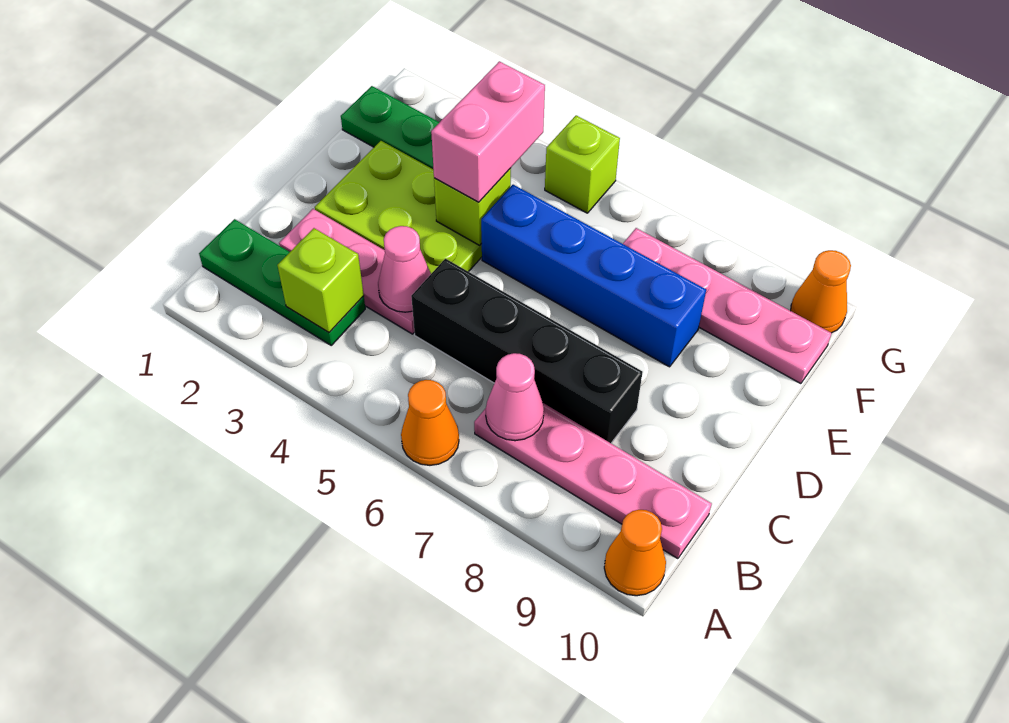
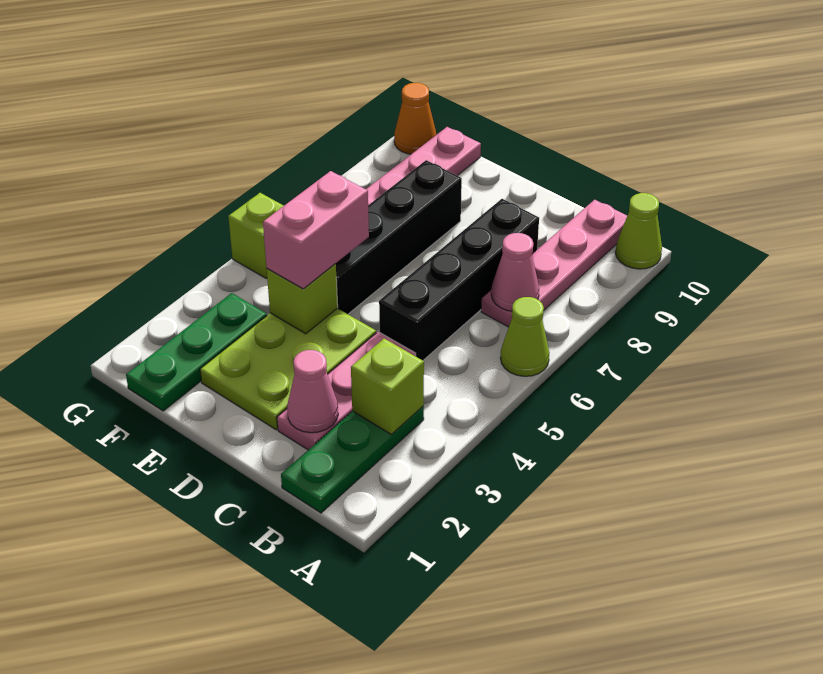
orange cone A6 level 1 -> lime cone A6 level 1
orange cone A10 level 1 -> lime cone A10 level 1
pink cone C4 level 2 -> pink cone C2 level 2
pink brick E4:F4 level 3 -> pink brick E4:E5 level 3
blue brick E5:E8 level 1 -> black brick E5:E8 level 1

